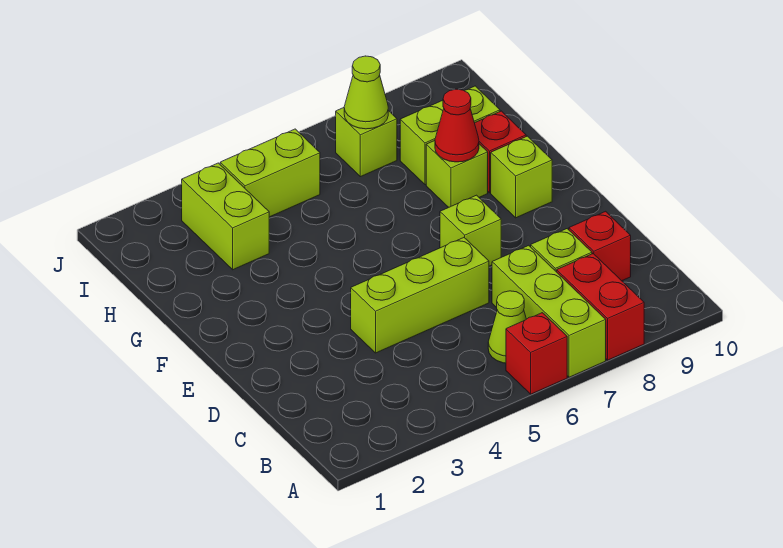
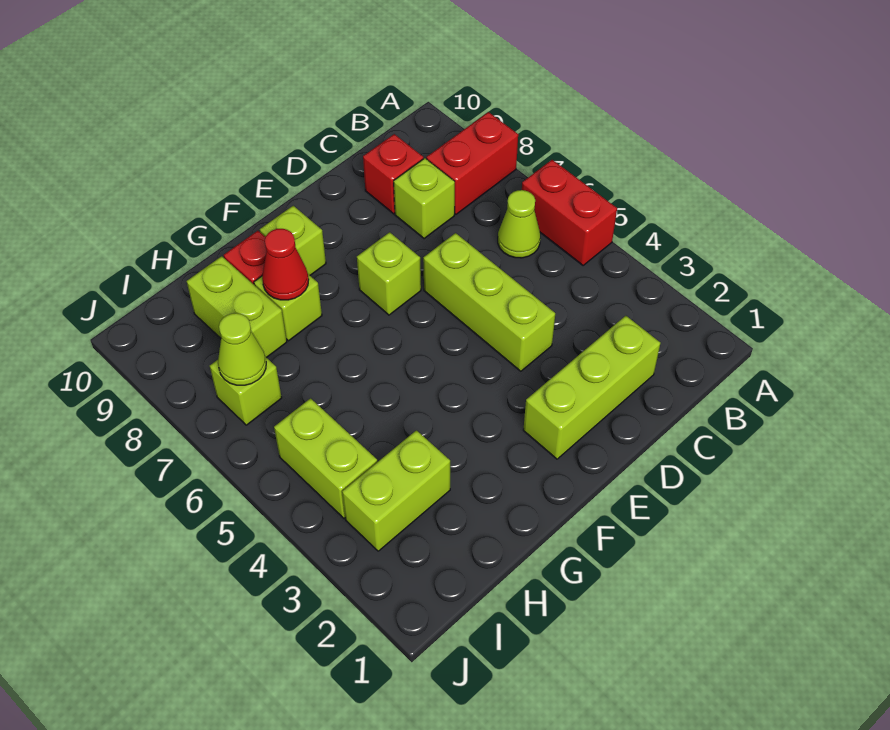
red brick A6 level 1 -> red brick A5:A6 level 1
lime brick A7:C7 level 1 -> lime brick C2:E2 level 1

